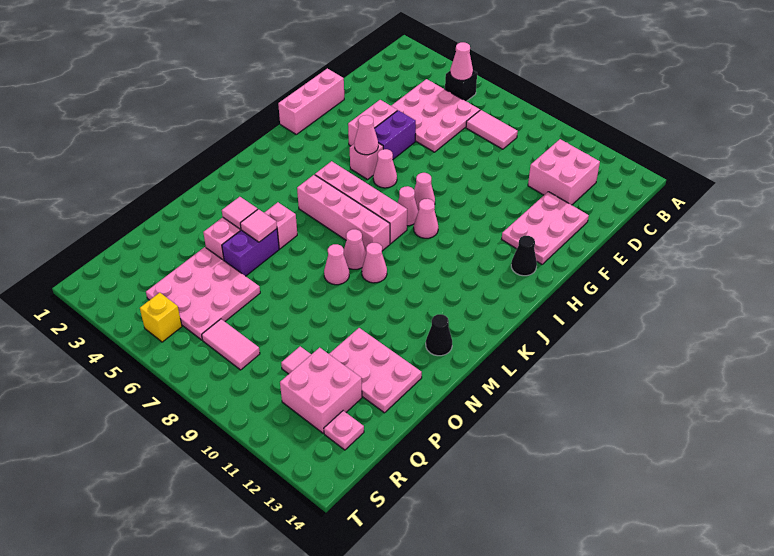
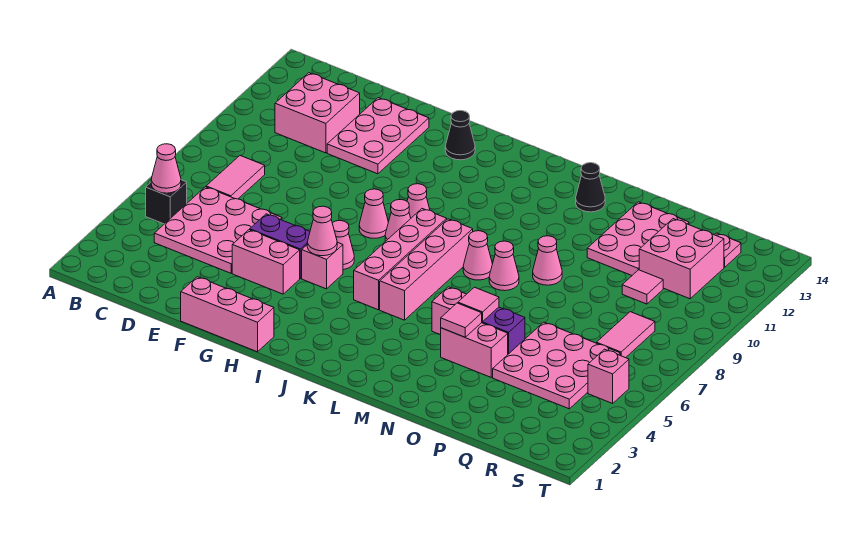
pink plate E12:G13 level 1 -> pink plate E11:F13 level 1
pink cone L9 level 1 -> pink cone N9 level 1
yellow brick S5 level 1 -> pink brick S5 level 1

